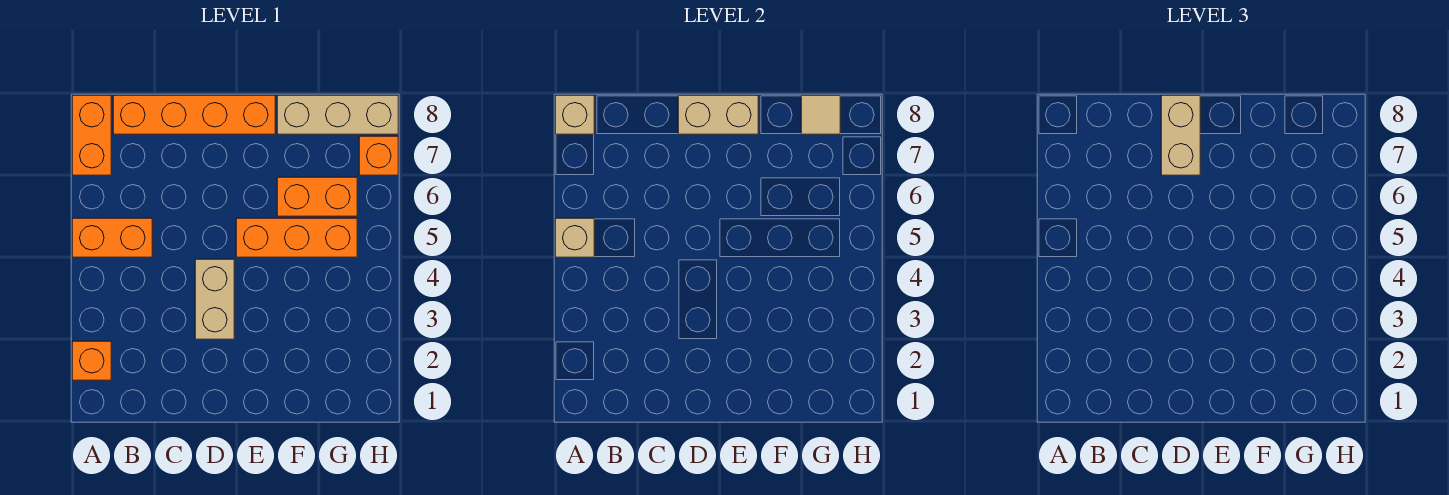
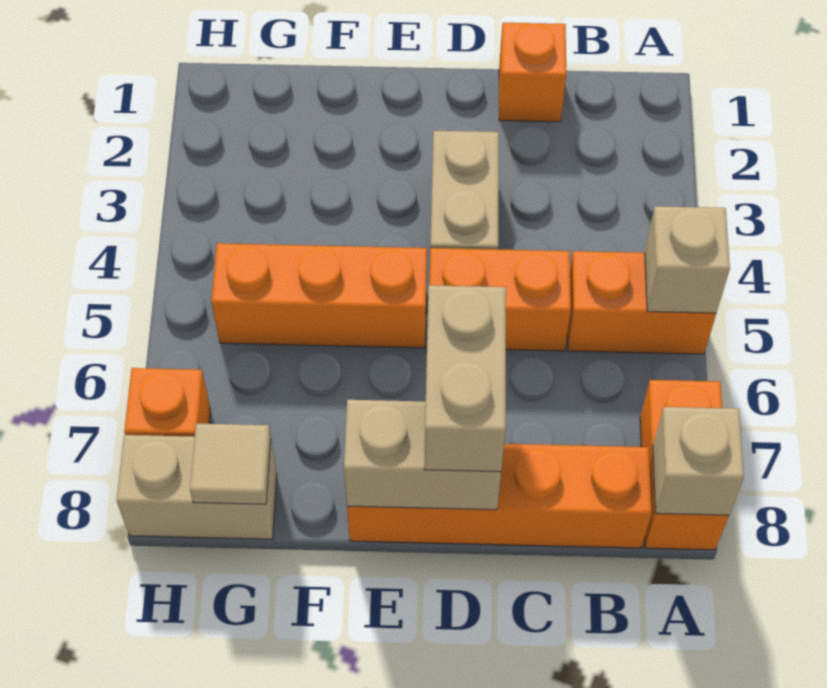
orange brick A2 level 1 -> orange brick C1 level 1
orange brick F6:G6 level 1 -> orange brick C5:D5 level 1
tan brick F8:H8 level 1 -> tan brick G8:H8 level 1

